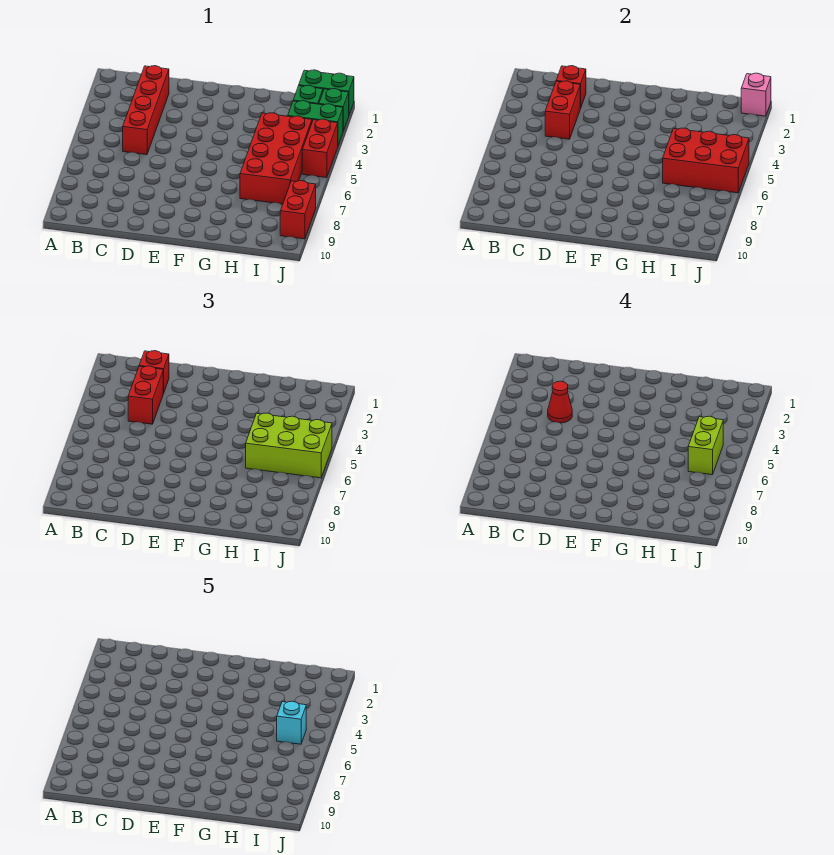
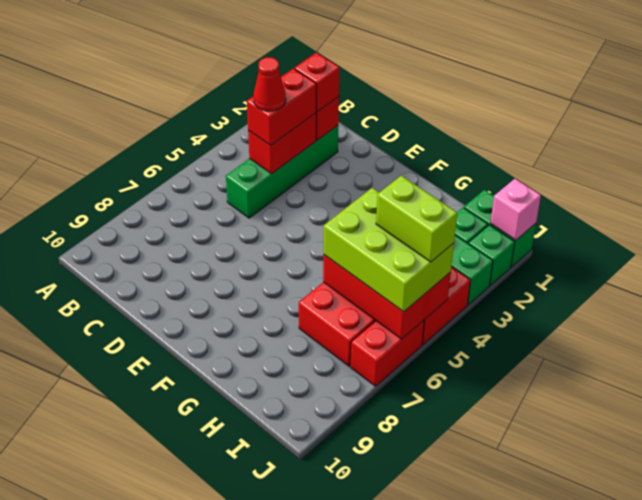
red brick C2:C5 level 1 -> green brick C2:C5 level 1
lime brick I5:I6 level 4 -> lime brick I5:J5 level 4
cyan brick I5 level 5 -> none
red brick J8:J9 level 1 -> red brick J6:J7 level 1

